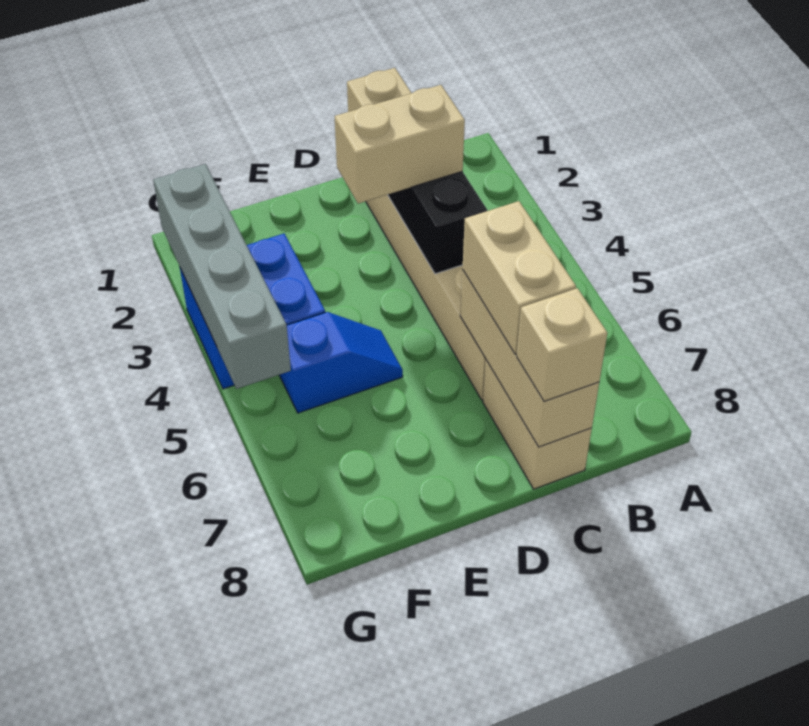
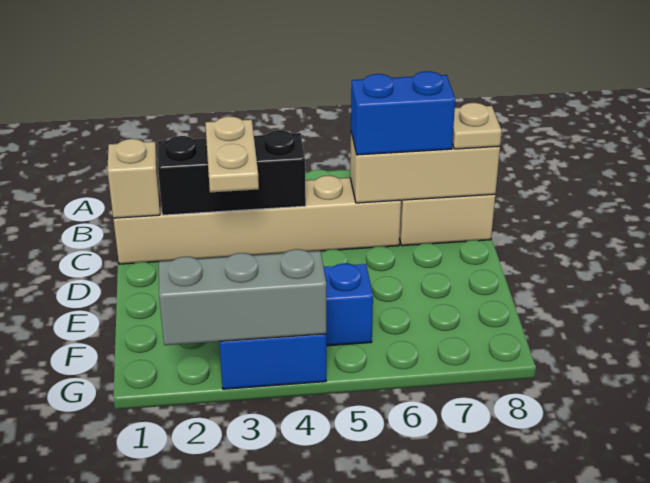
tan brick C3:D3 level 3 -> tan plate C3:D3 level 3
tan brick C6:C7 level 3 -> blue brick C6:C7 level 3
tan brick C8 level 3 -> tan plate C8 level 3
grey brick G2:G5 level 2 -> grey brick G2:G4 level 2

